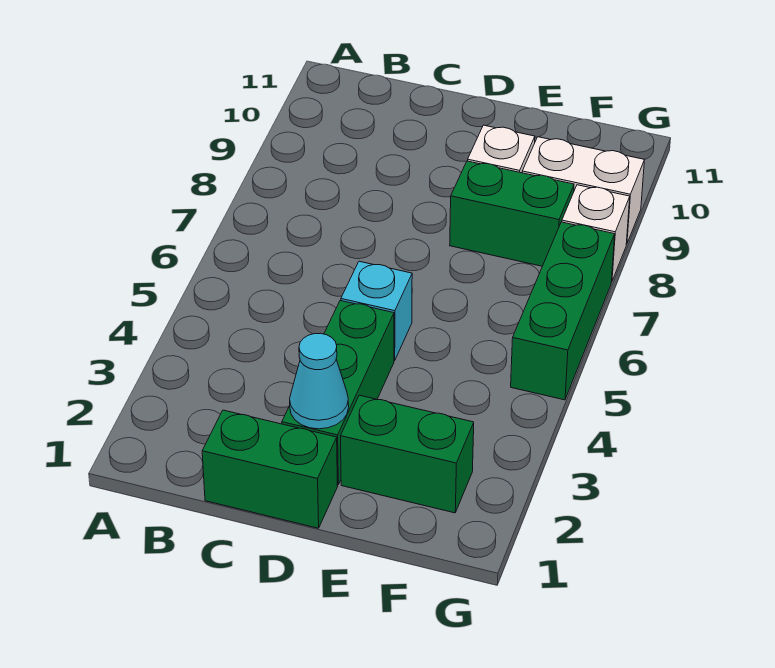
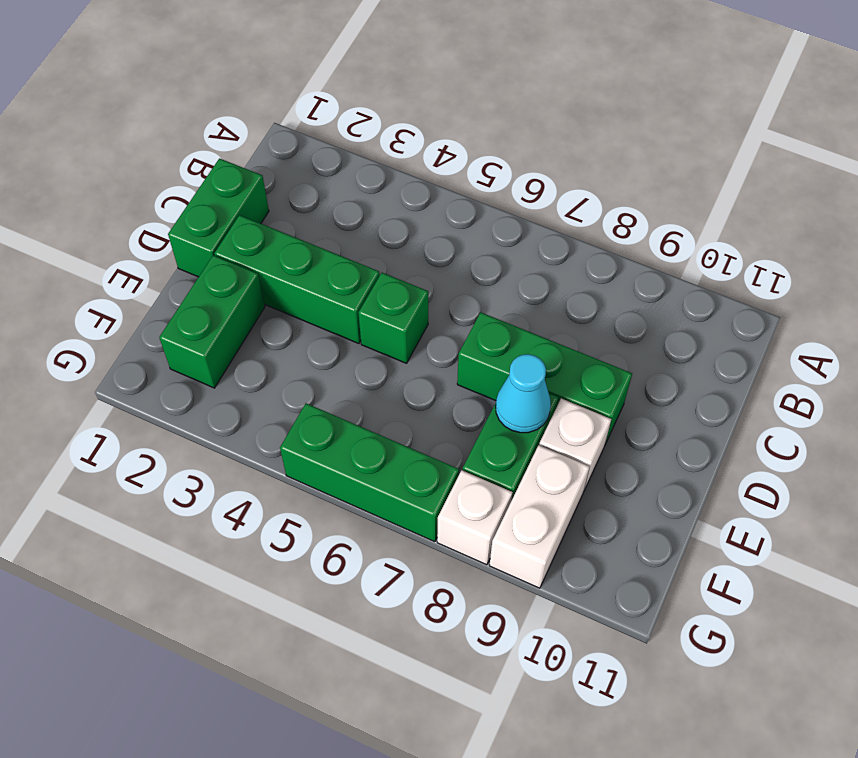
cyan cone D2 level 2 -> cyan cone E8 level 2
cyan brick D5 level 1 -> green brick D5 level 1
none -> green brick D7:D9 level 1

